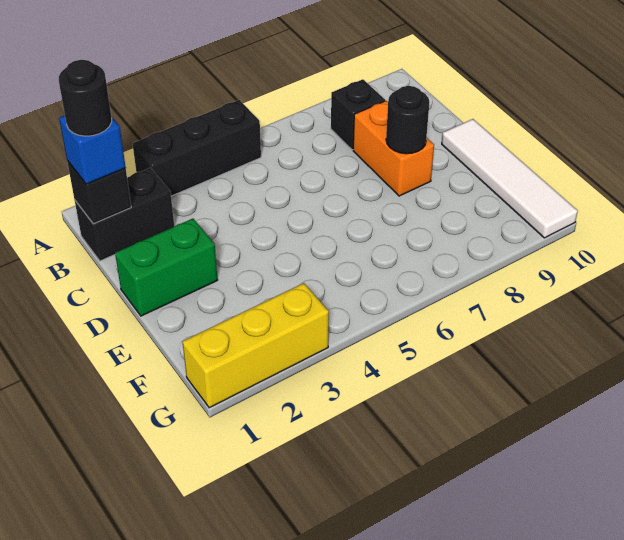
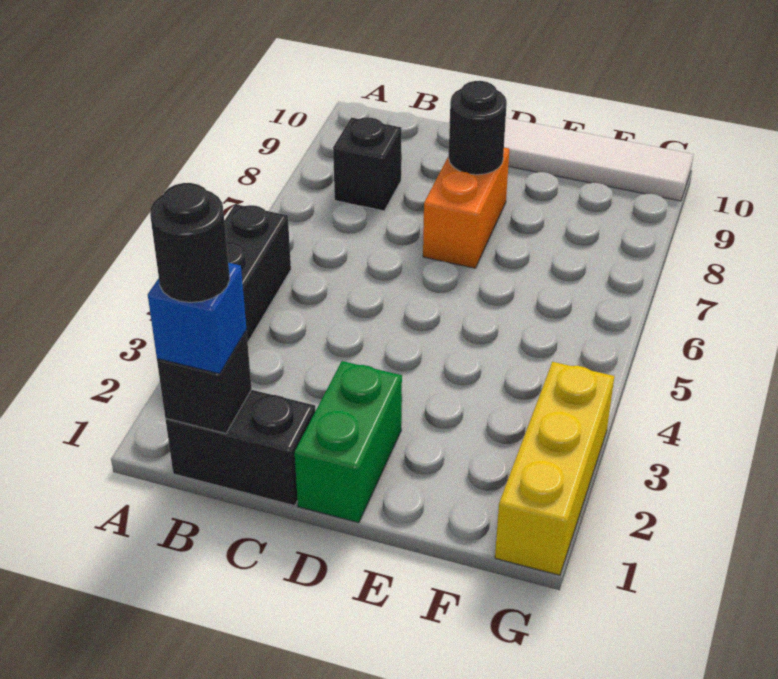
black brick B1:B2 level 1 -> black brick B1:C1 level 1
orange brick C8:D8 level 1 -> orange brick D7:D8 level 1

